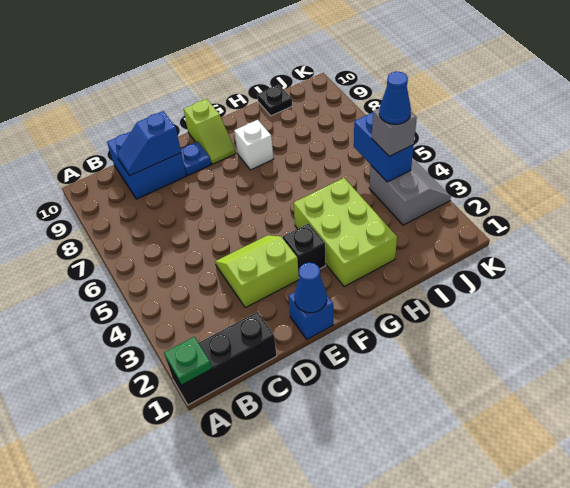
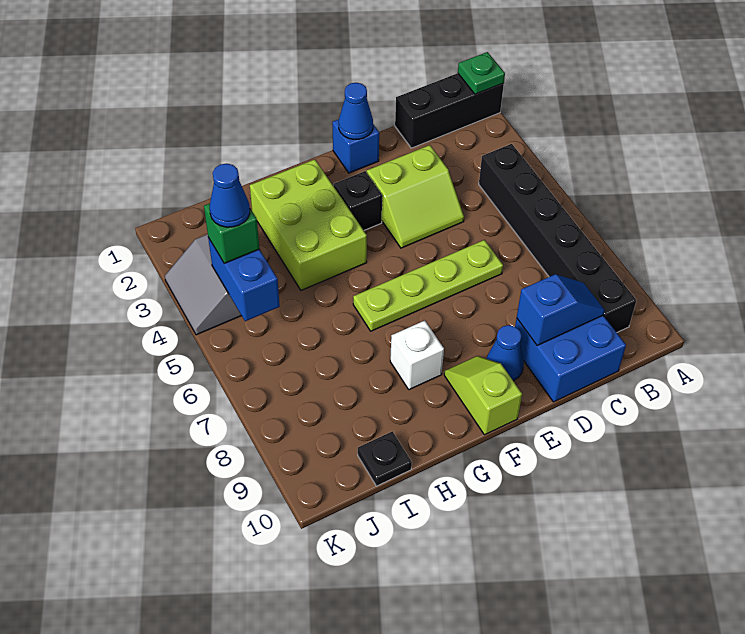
none -> black brick B4:B9 level 1
none -> lime plate D6:G6 level 1
blue plate E9 level 1 -> blue cone E9 level 1
grey brick J4 level 3 -> green brick J4 level 3

